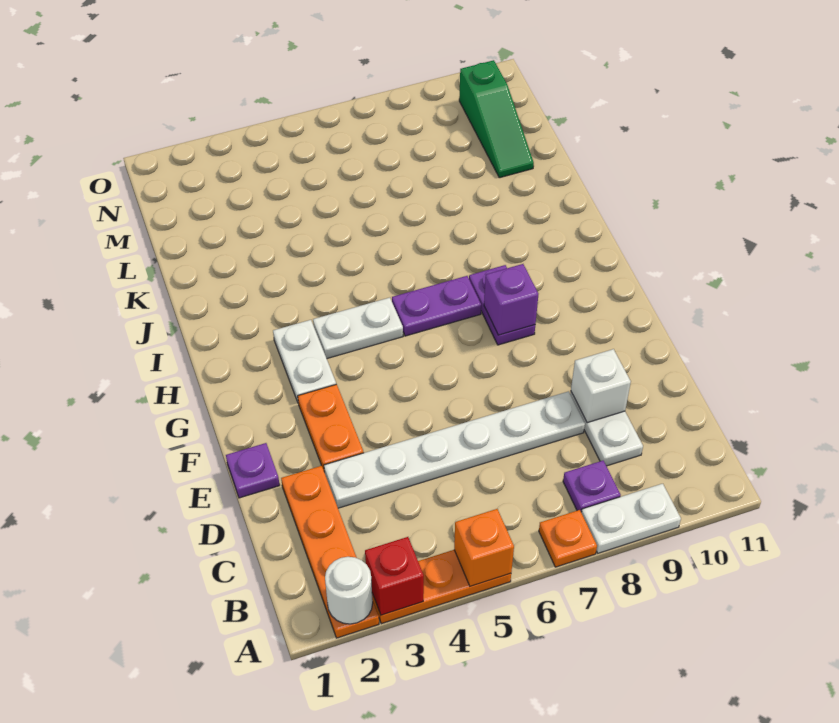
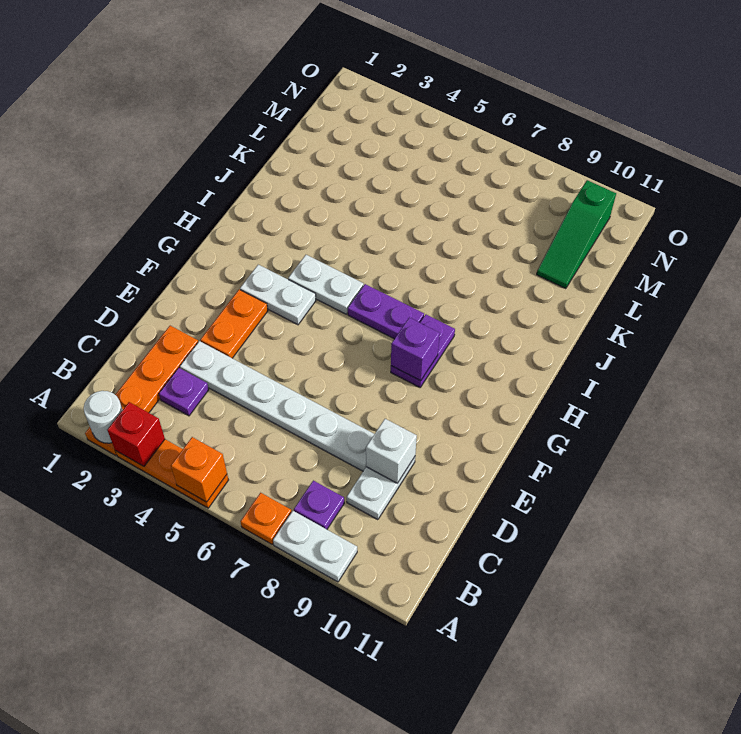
purple plate E1 level 1 -> purple plate C3 level 1
white plate G3:H3 level 1 -> white plate G3:G4 level 1

